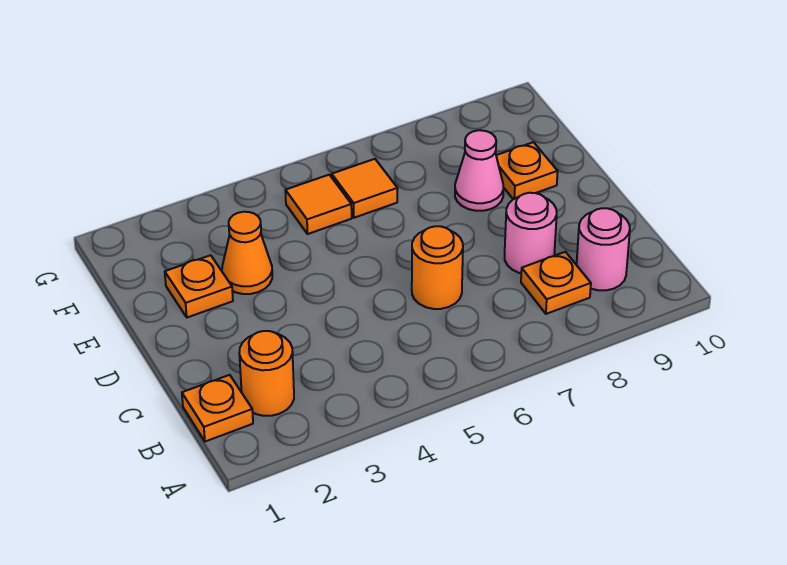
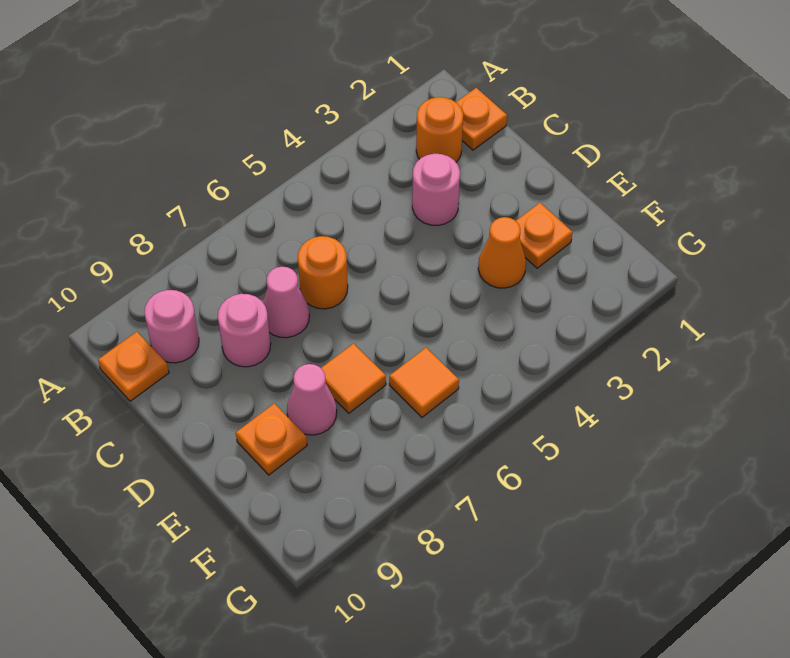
orange plate B8 level 1 -> orange plate B10 level 1
none -> pink round brick C3 level 1
none -> pink cone C7 level 1
orange tile F5 level 1 -> orange tile E7 level 1

